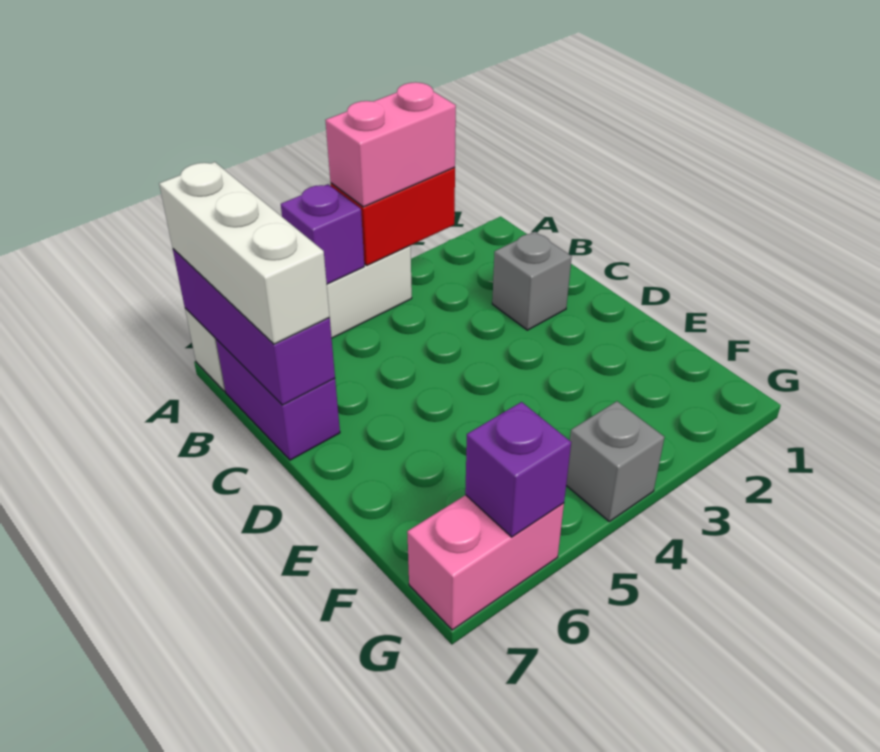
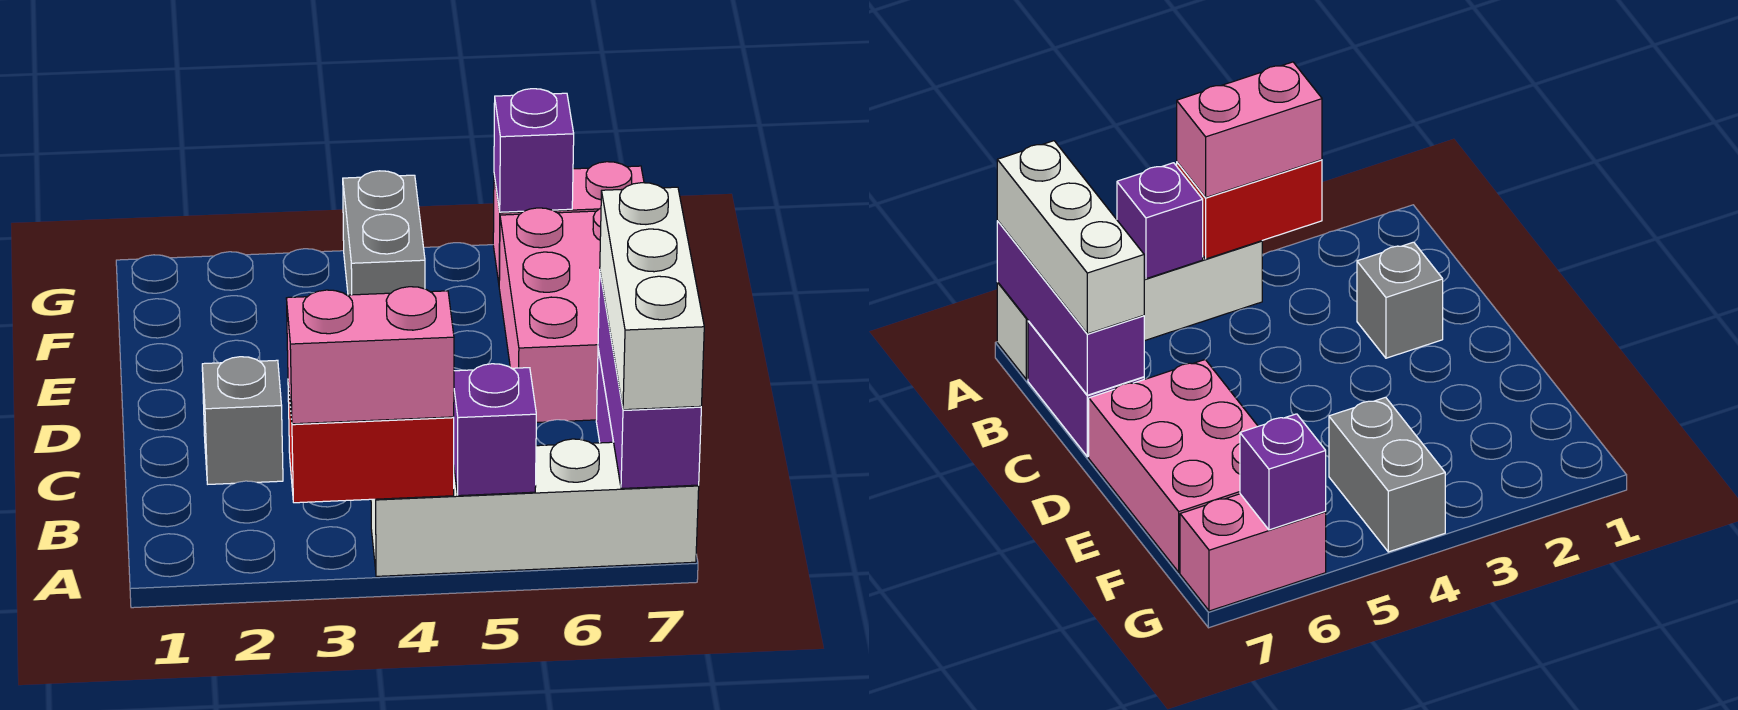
none -> pink brick D6:F7 level 1
grey brick G4 level 1 -> grey brick F4:G4 level 1

